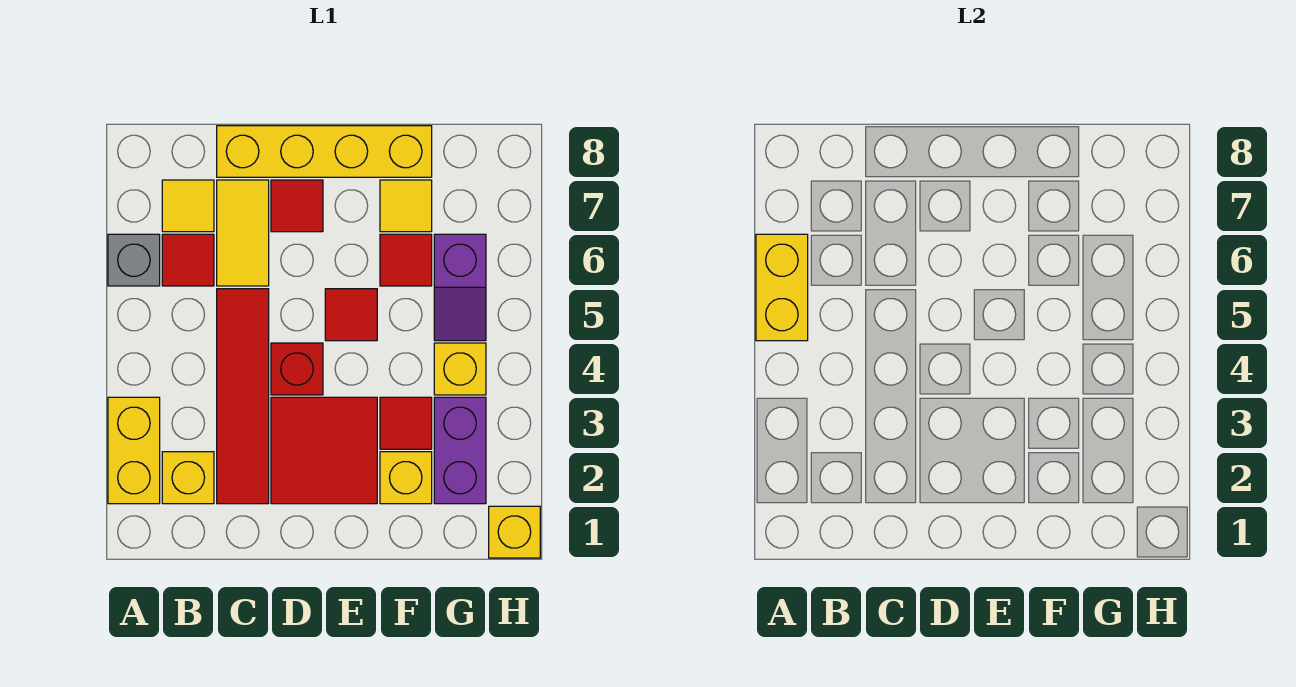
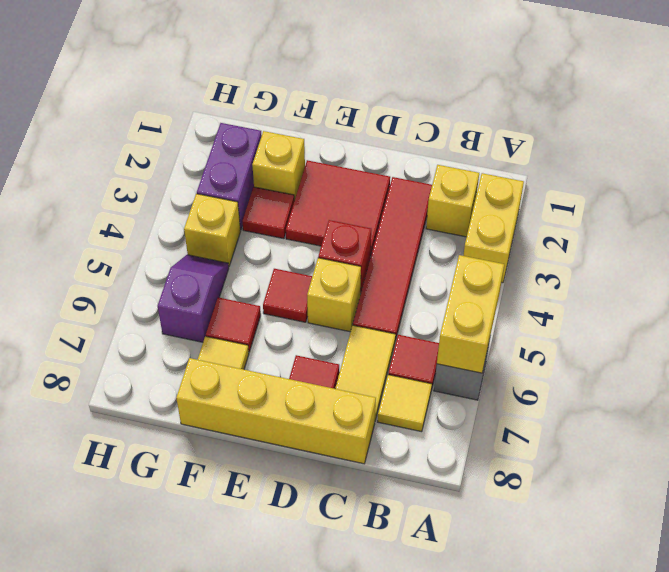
yellow brick H1 level 1 -> yellow brick D5 level 1

